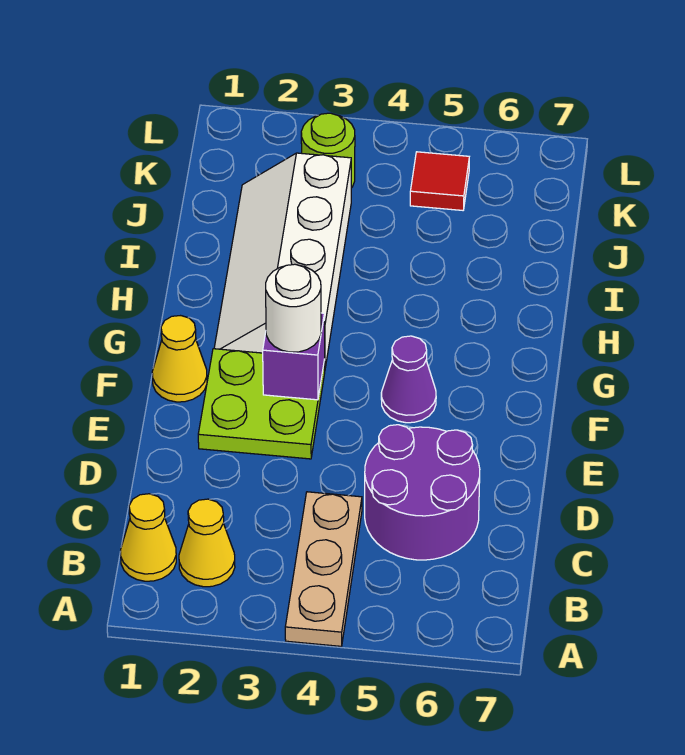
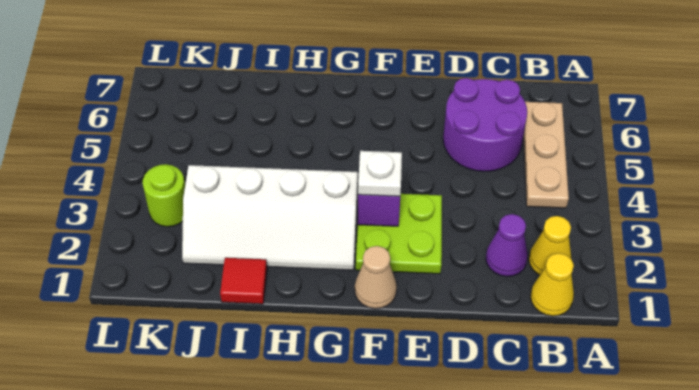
tan plate A4:C4 level 1 -> tan plate B4:B6 level 1
yellow cone F1 level 1 -> tan cone F1 level 1
white round brick F3 level 3 -> white plate F3 level 3
purple cone F5 level 1 -> purple cone C2 level 1
red tile K5 level 1 -> red tile I1 level 1

